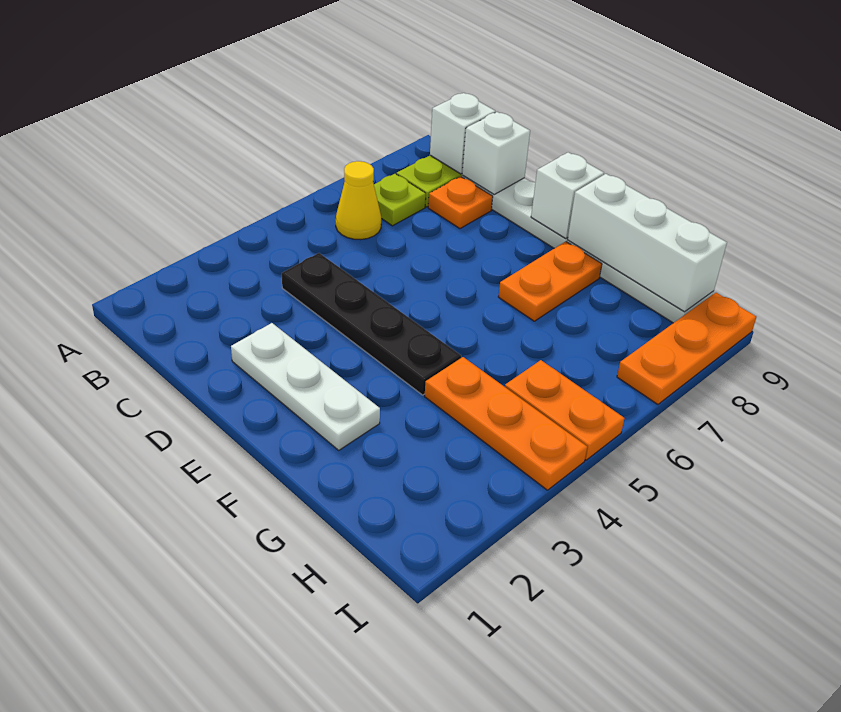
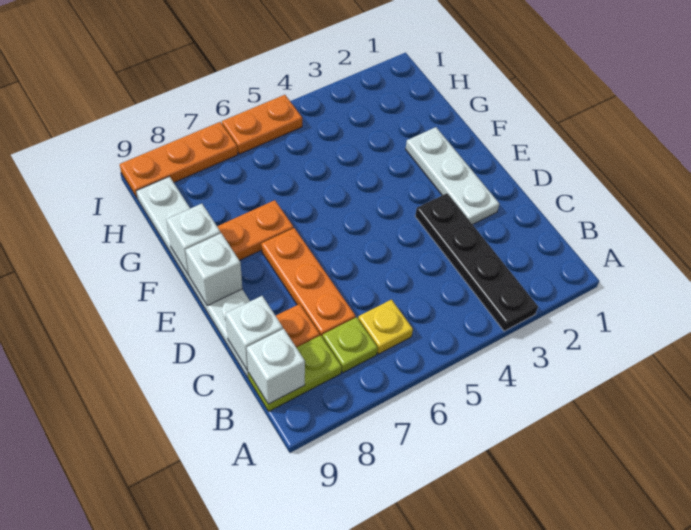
yellow cone B6 level 1 -> yellow plate B6 level 1
black plate C4:F4 level 1 -> black plate A3:D3 level 1
white brick F9:H9 level 2 -> white brick F9 level 2
orange plate G4:I4 level 1 -> orange plate C7:E7 level 1
orange plate H5:I5 level 1 -> orange plate I5:I6 level 1

